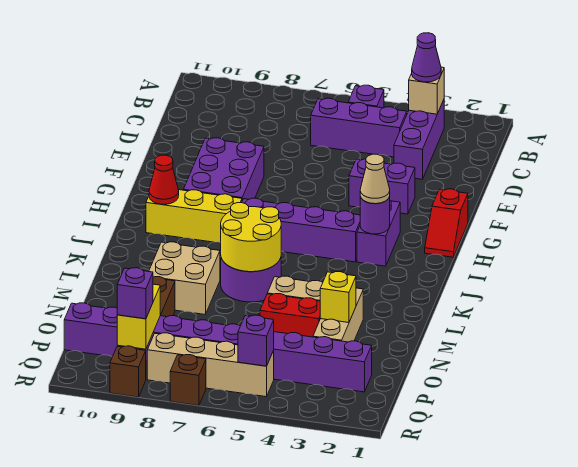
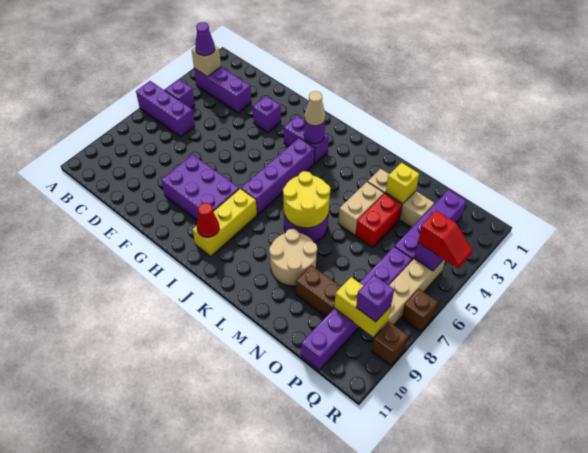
purple brick C4:C6 level 1 -> purple brick A6:C6 level 1
purple brick F3:F4 level 1 -> purple brick F3 level 1
red slope G1:H1 level 1 top G -> red slope Q5:R5 level 3 top Q
tan brick L8:M9 level 1 -> tan round brick L8:M9 level 1

